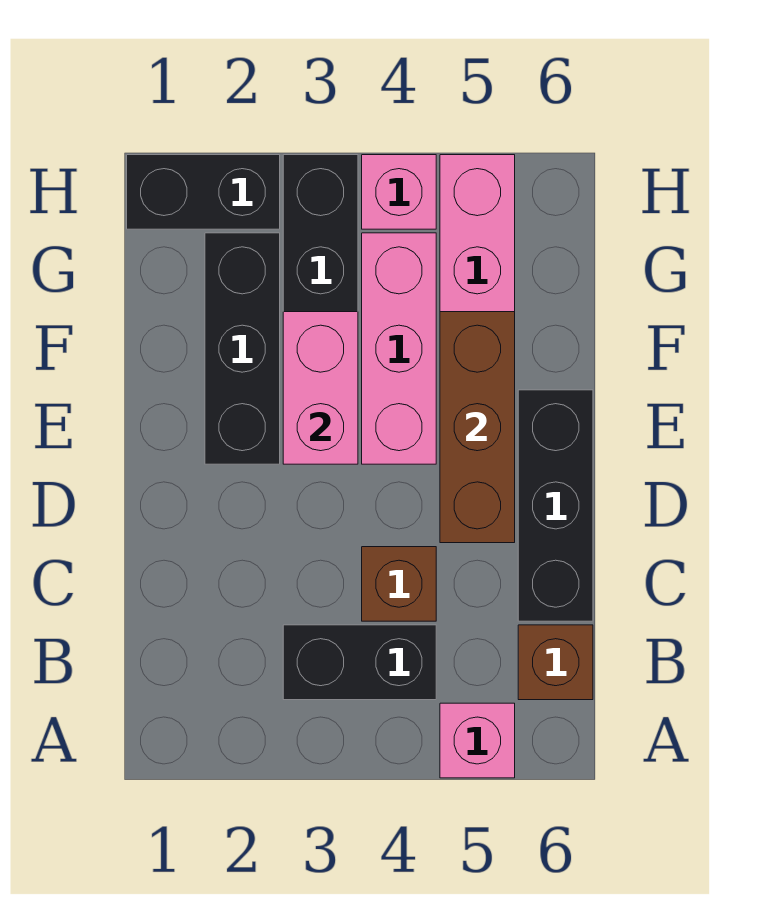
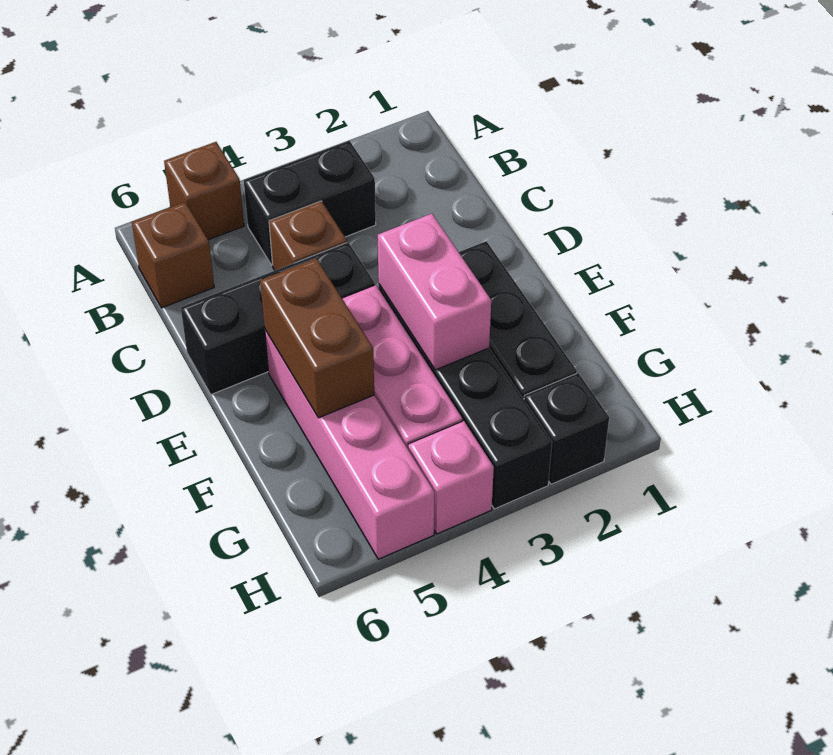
pink brick A5 level 1 -> brown brick A5 level 1
black brick C6:E6 level 1 -> black brick D4:D6 level 1
brown brick D5:F5 level 2 -> brown brick E5:F5 level 2
black brick H1:H2 level 1 -> black brick H2 level 1

